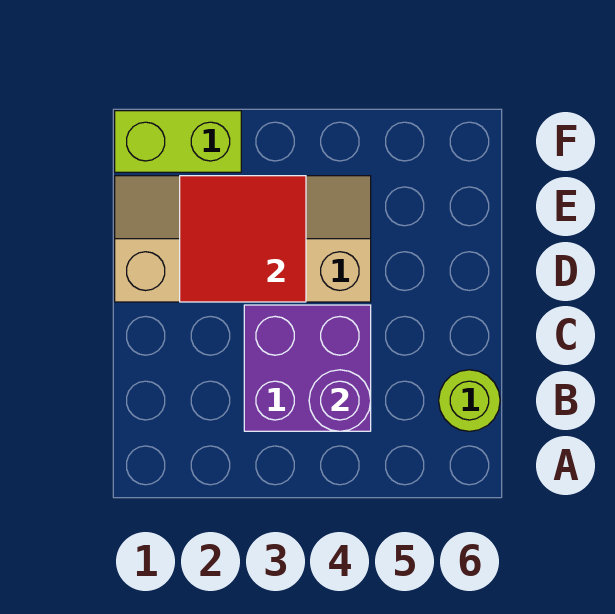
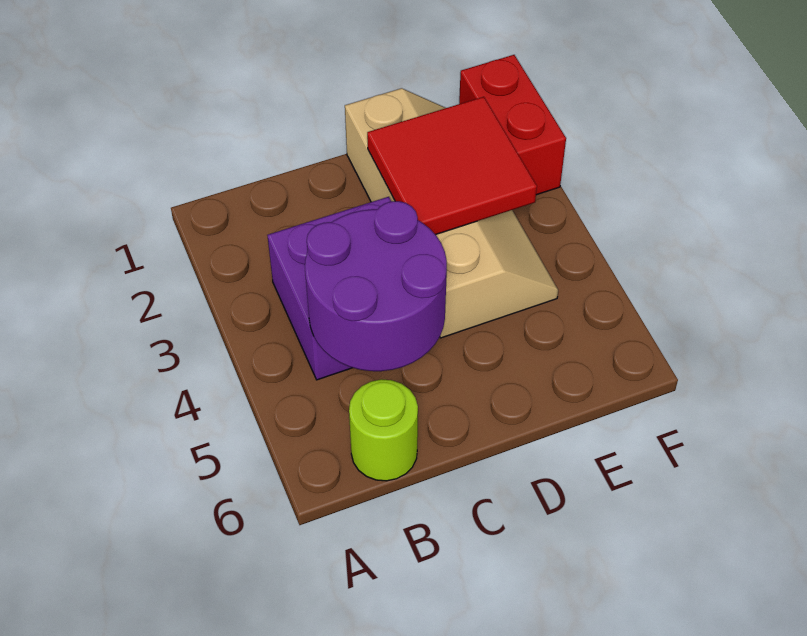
purple round brick B4 level 2 -> purple round brick B4:C5 level 2
lime brick F1:F2 level 1 -> red brick F1:F2 level 1

